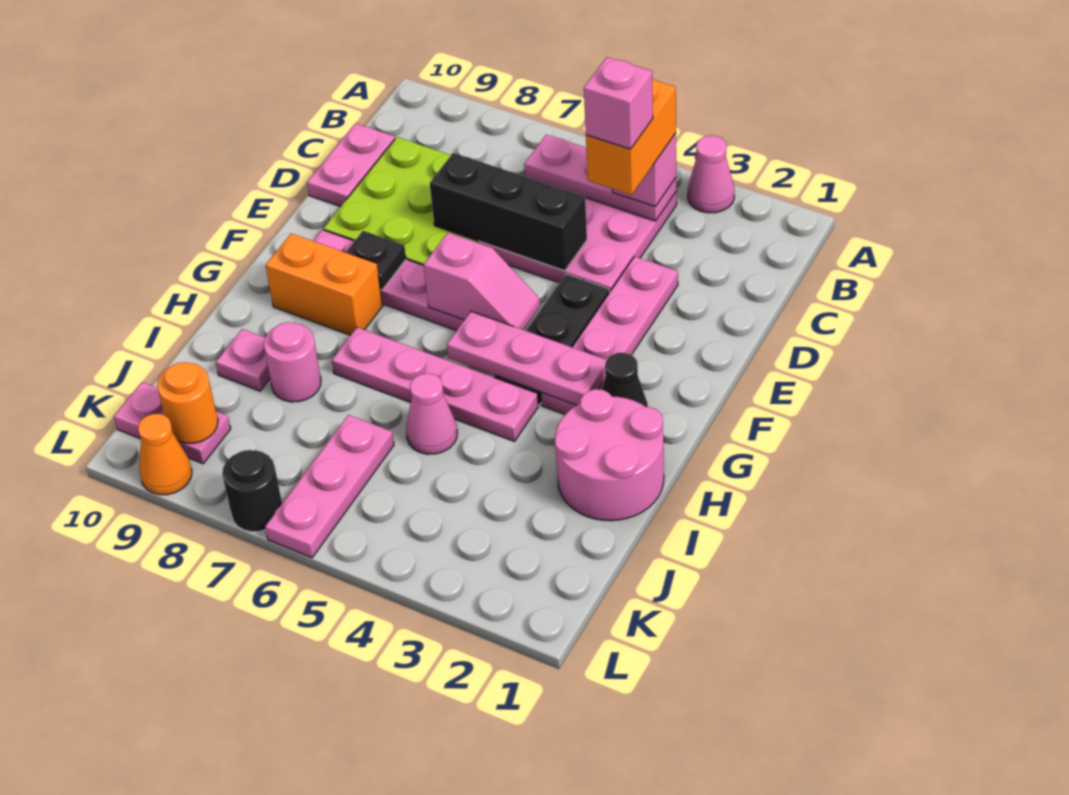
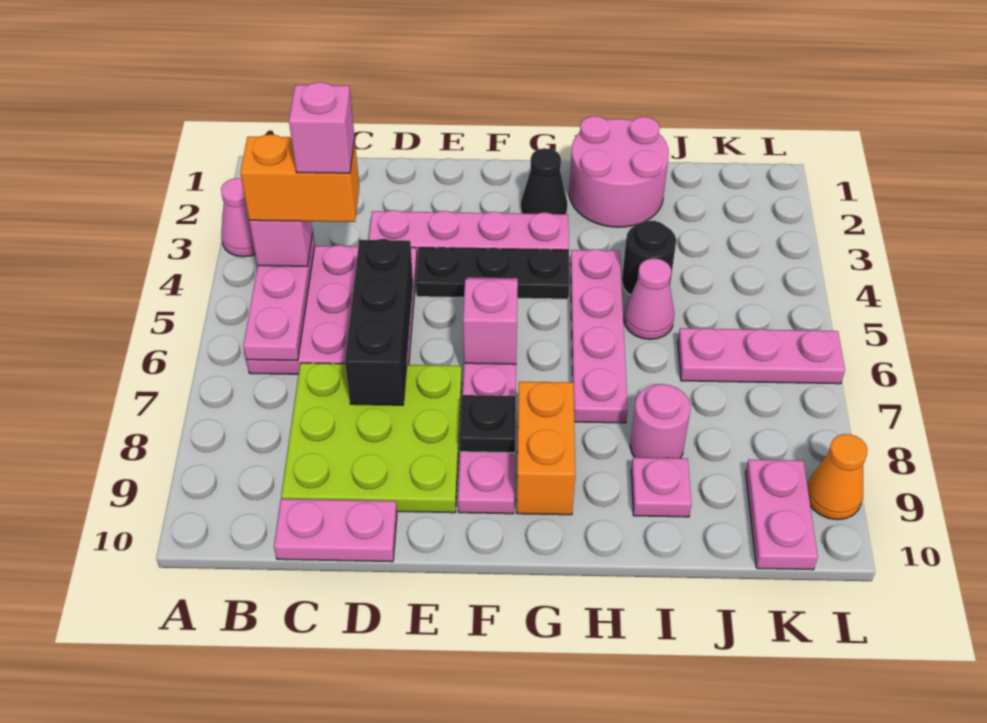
pink plate G3:G5 level 2 -> none
orange round brick K9 level 2 -> none
black round brick L7 level 1 -> black round brick I4 level 1

